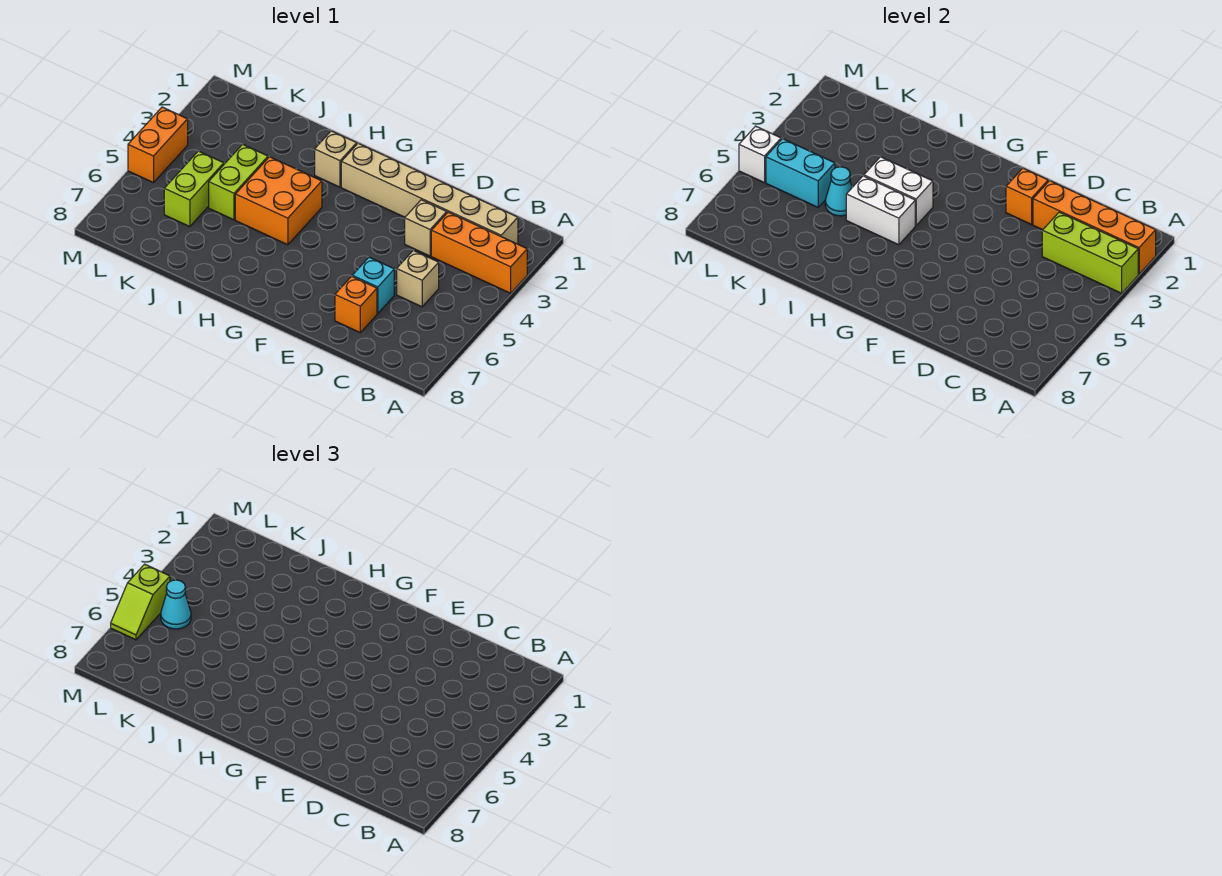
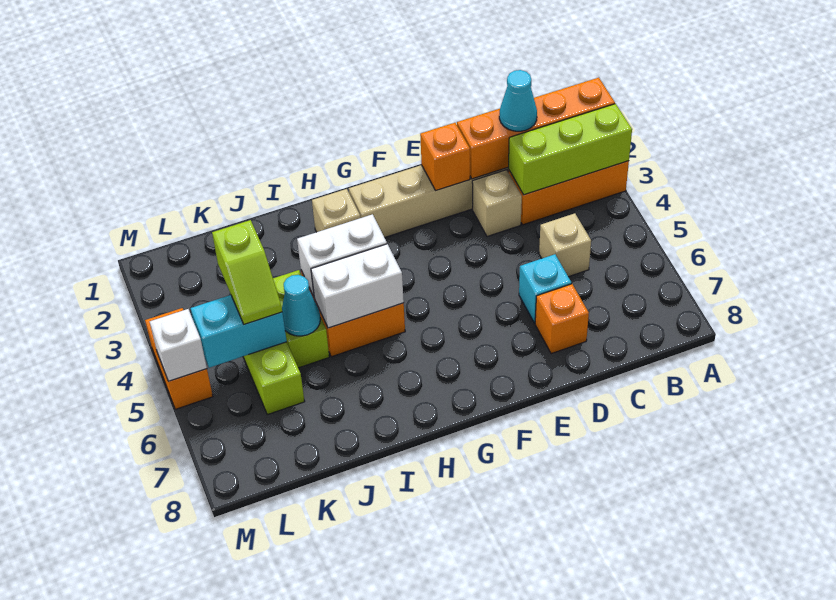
cyan cone L5 level 3 -> cyan cone C2 level 3
lime slope M5:M6 level 3 top 5 -> lime slope K4:K5 level 3 top 4

